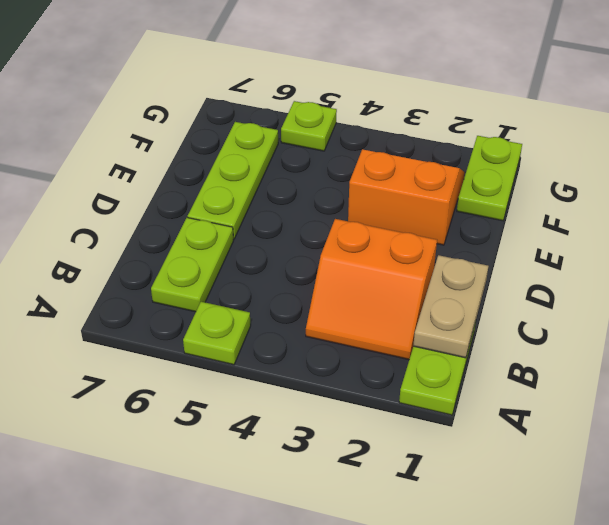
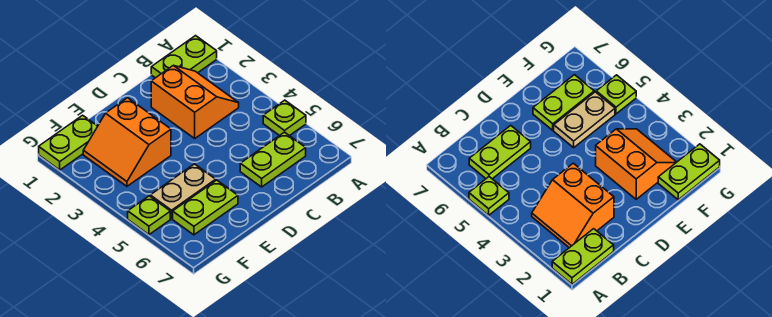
tan plate B1:C1 level 2 -> tan plate E5:F5 level 1
lime plate D6:F6 level 1 -> lime plate E6:F6 level 1

